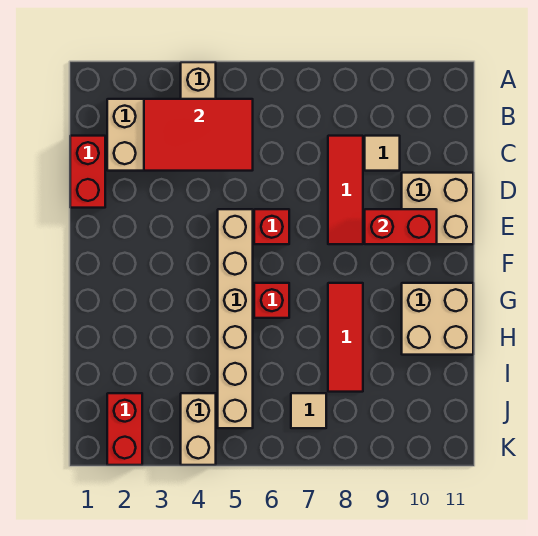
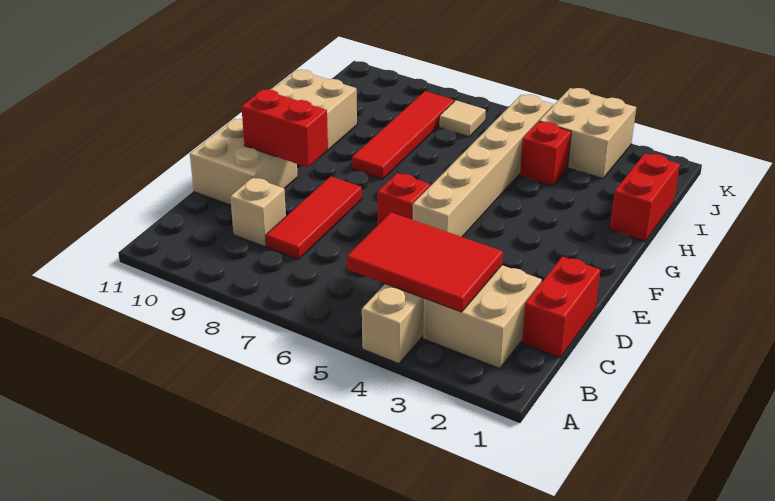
tan tile C9 level 1 -> tan brick C9 level 1
red brick G6 level 1 -> red brick I4 level 1
red tile G8:I8 level 1 -> red tile G8:J8 level 1
red brick J2:K2 level 1 -> red brick H1:I1 level 1
tan brick J4:K4 level 1 -> tan brick J3:K4 level 1

